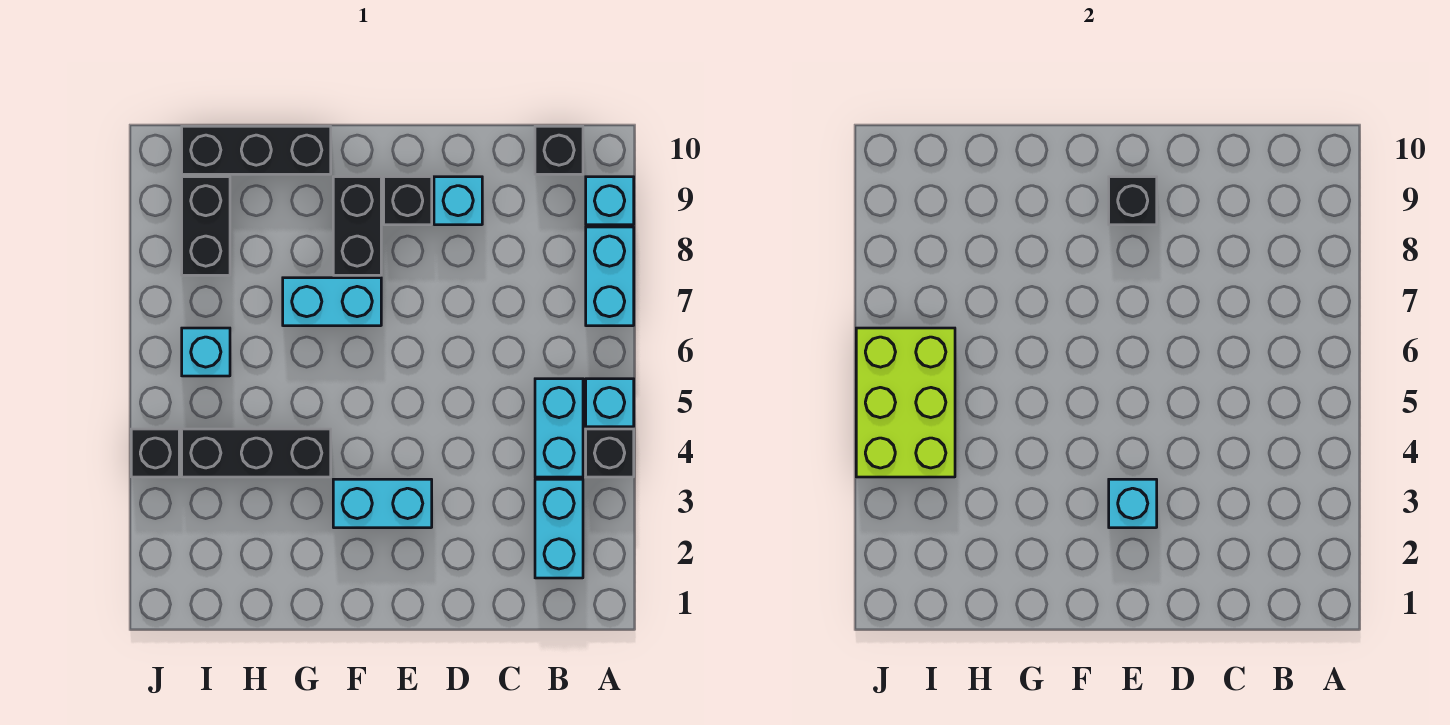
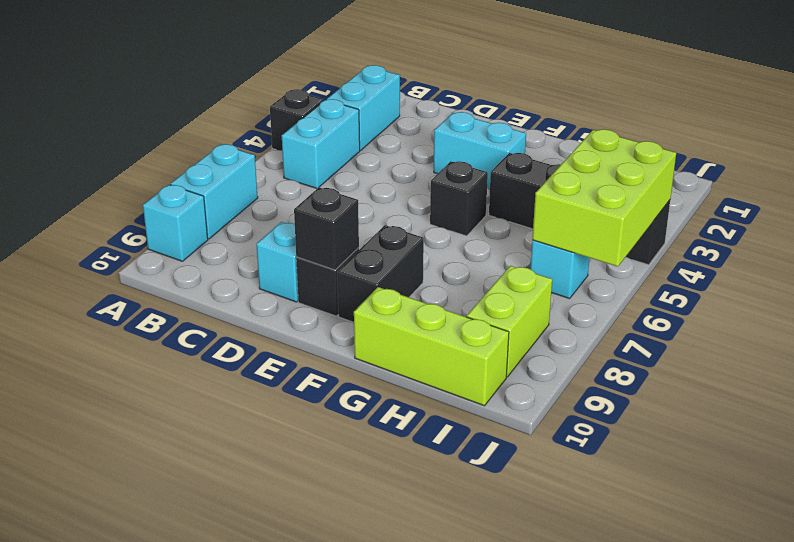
cyan brick A5 level 1 -> none
black brick B10 level 1 -> black brick F5 level 1
cyan brick E3 level 2 -> none
cyan brick F7:G7 level 1 -> none
black brick G10:I10 level 1 -> lime brick G10:I10 level 1
black brick I8:I9 level 1 -> lime brick I8:I9 level 1

